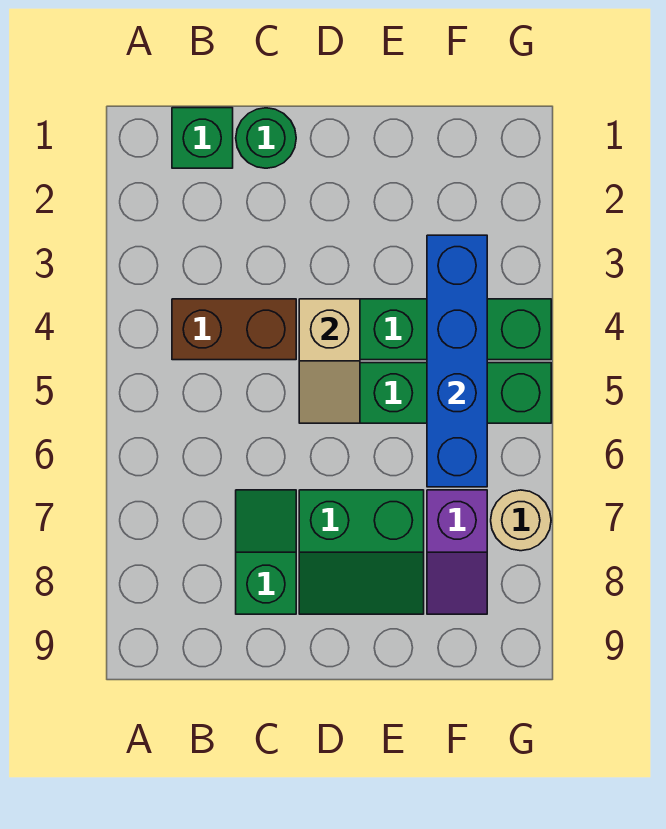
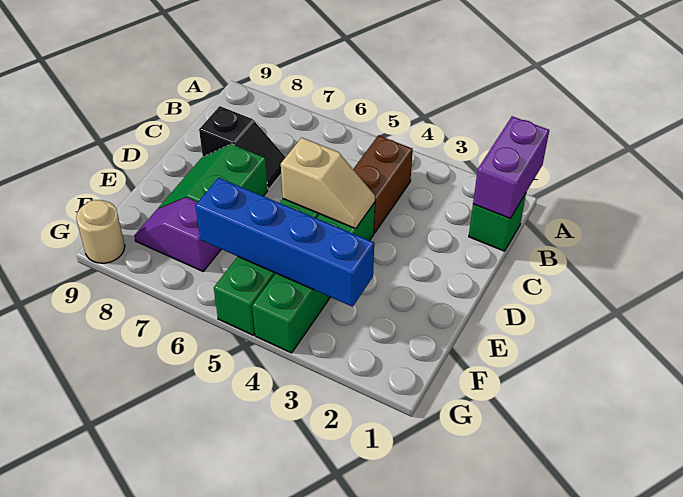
none -> purple brick A1:B1 level 2
green round brick C1 level 1 -> none
green slope C7:C8 level 1 top 8 -> black slope C7:C8 level 1 top 8
tan slope D4:D5 level 2 top 4 -> tan slope D4:D5 level 2 top 5
tan round brick G7 level 1 -> tan round brick G9 level 1

